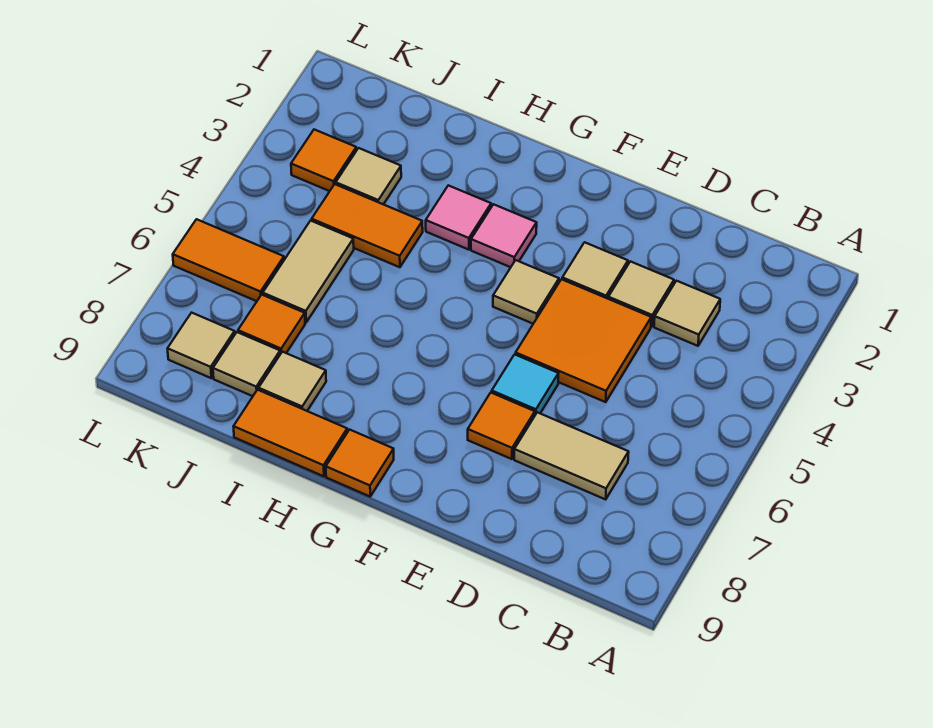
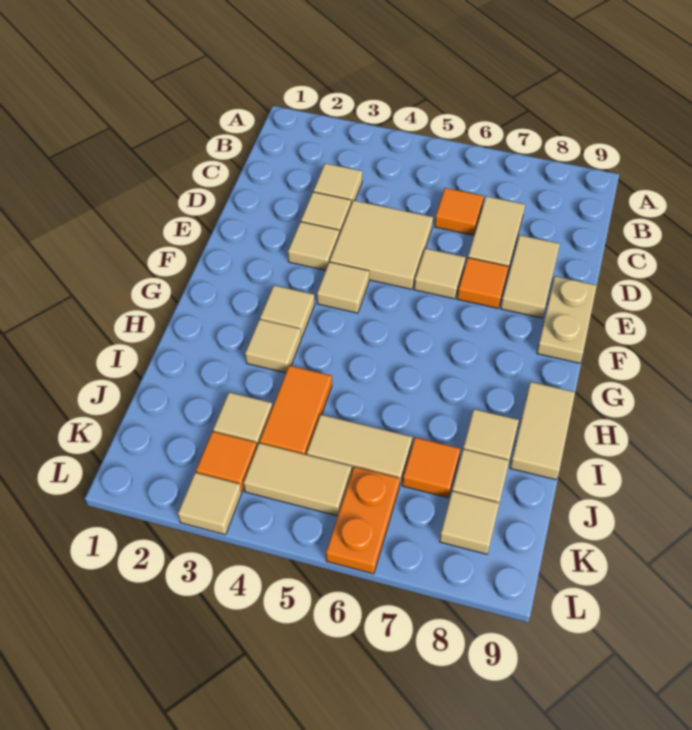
orange tile D4:E5 level 1 -> tan tile D4:E5 level 1
none -> tan tile D8:E8 level 1
cyan tile E6 level 1 -> tan tile E6 level 1
none -> tan plate E9:F9 level 1
pink tile G3 level 1 -> tan tile G3 level 1
orange tile G9 level 1 -> orange tile C6 level 1
pink tile H3 level 1 -> tan tile H3 level 1
orange tile H9:I9 level 1 -> tan tile H9:I9 level 1
none -> tan tile K4:K5 level 1
orange tile K6:L6 level 1 -> orange plate K6:L6 level 1
none -> tan tile L3 level 1

